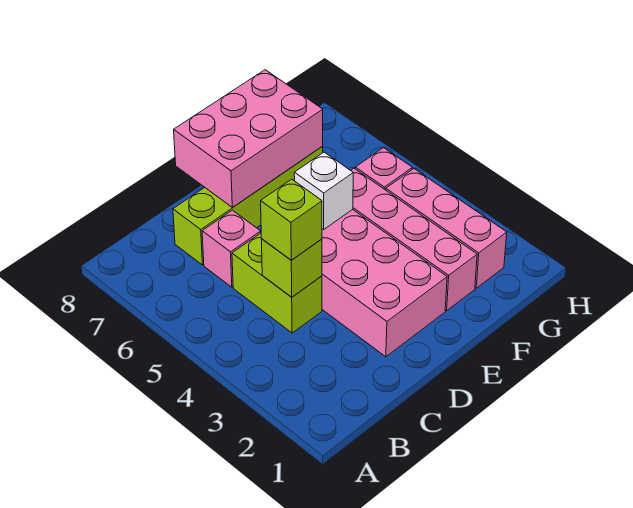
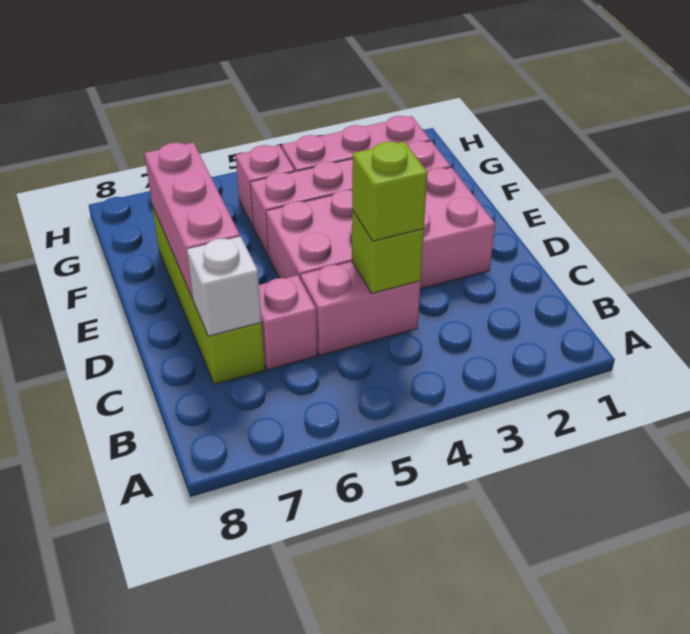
lime brick C4:C5 level 1 -> pink brick C4:C5 level 1
pink brick D7:F8 level 2 -> pink brick D7:F7 level 2
white brick E5 level 2 -> white brick C7 level 2

